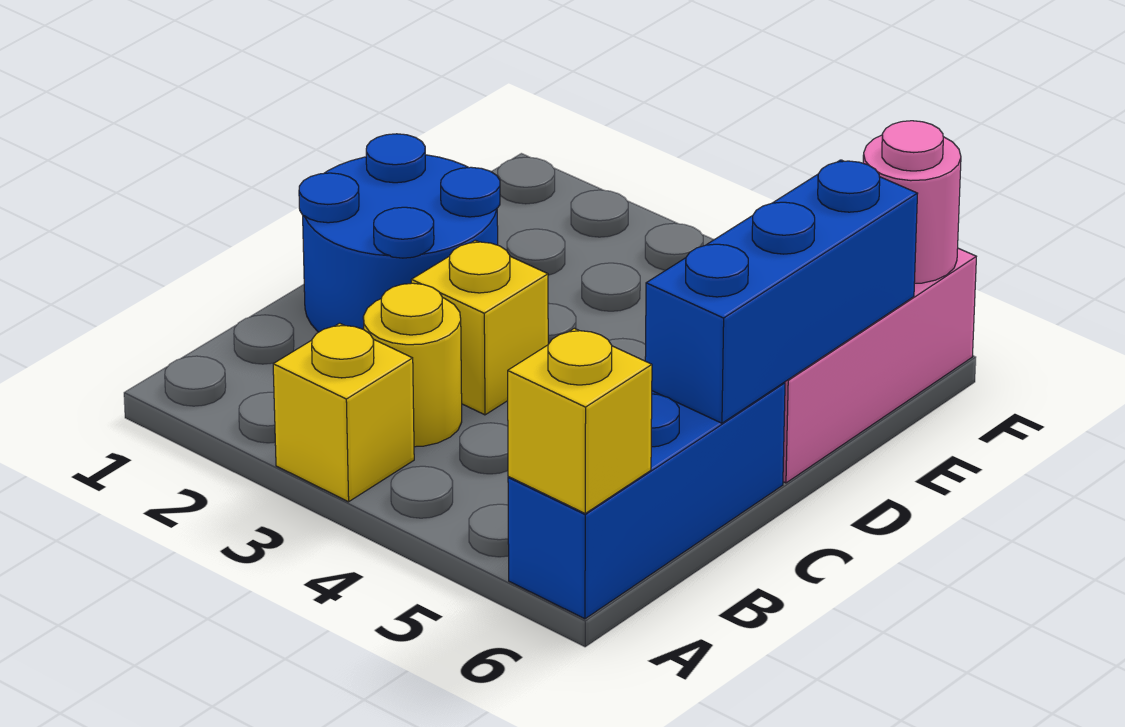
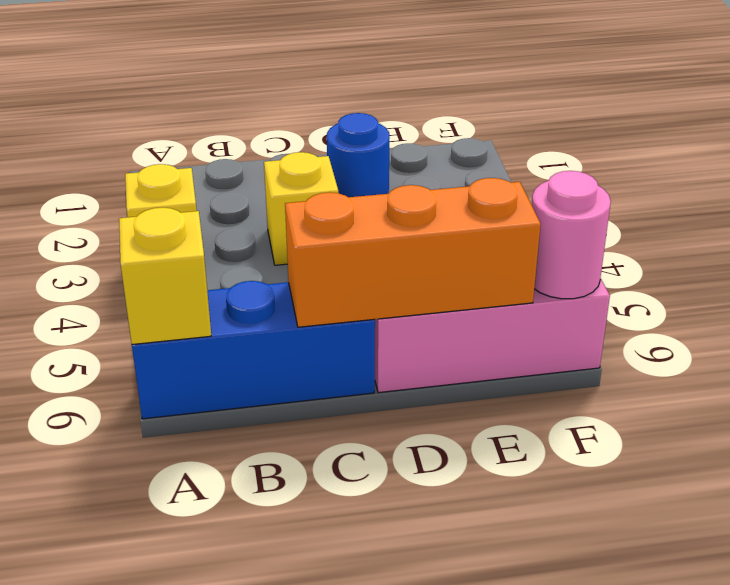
yellow round brick B3 level 1 -> none
blue round brick C1:D2 level 1 -> blue round brick D2 level 1
blue brick C6:E6 level 2 -> orange brick C6:E6 level 2

